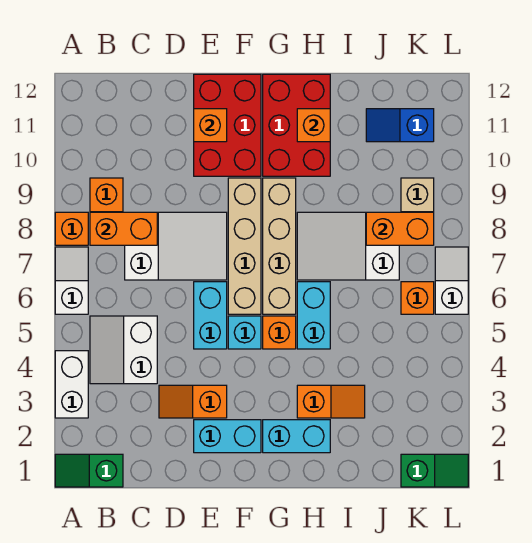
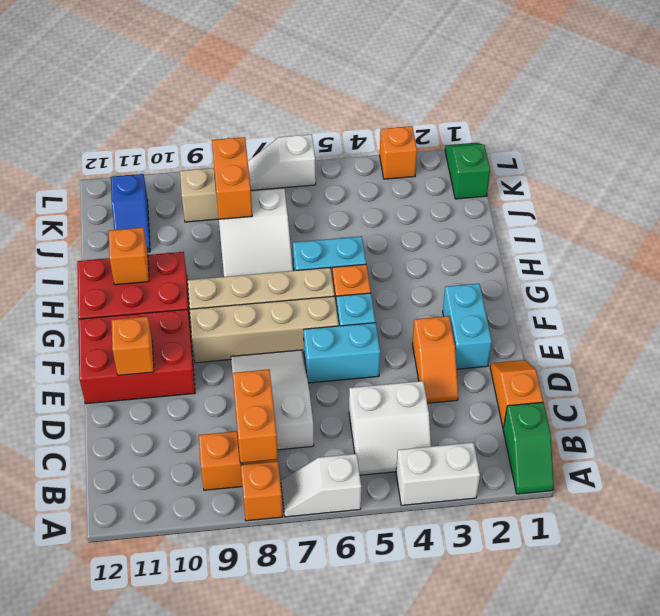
cyan brick G2:H2 level 1 -> none
orange slope H3:I3 level 1 top H -> orange slope C1:D1 level 1 top C
orange brick K6 level 1 -> orange brick L3 level 1

